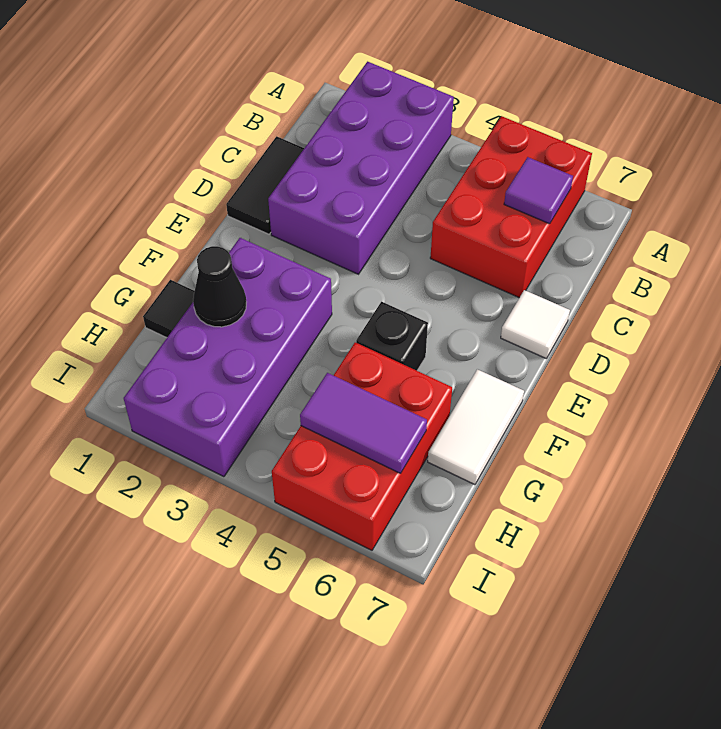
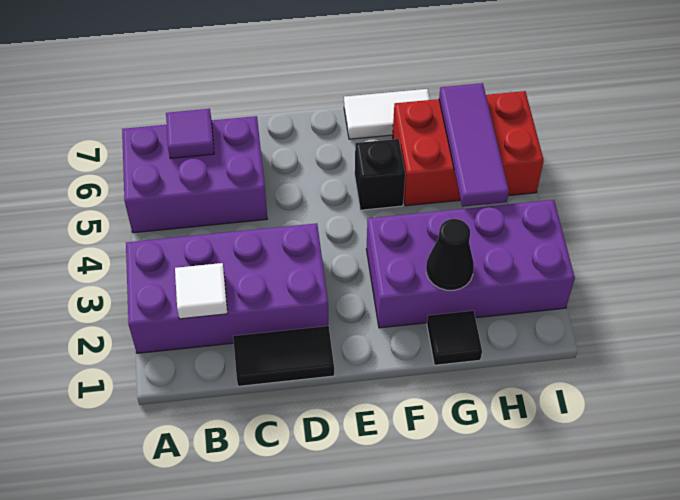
red brick A5:C6 level 1 -> purple brick A5:C6 level 1
white tile D7 level 1 -> white tile B2 level 2
purple tile H5:H6 level 2 -> purple tile H4:H6 level 2

